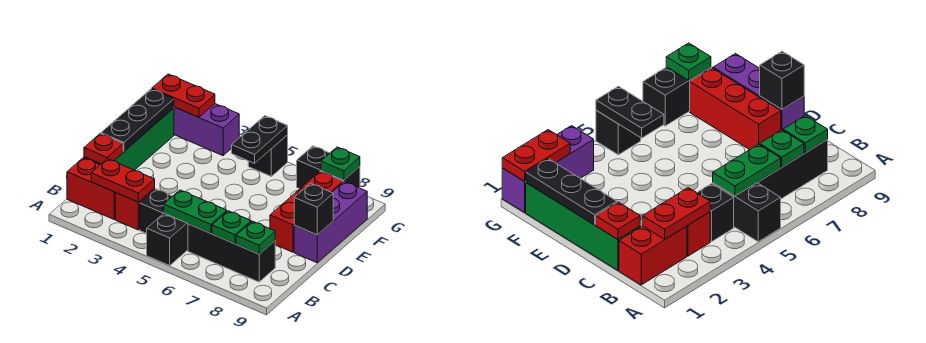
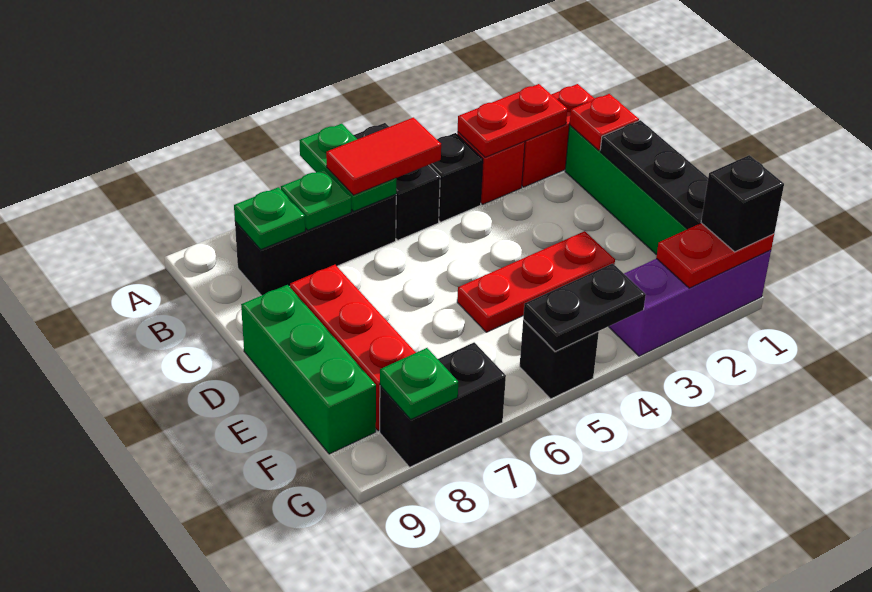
green plate B5:B6 level 2 -> green plate A6:B6 level 2
none -> red tile B5:B6 level 3
purple brick D9:F9 level 1 -> green brick D9:F9 level 1
black brick D9 level 2 -> black brick G1 level 3
none -> red plate E3:E5 level 1
black plate F5:G5 level 2 -> black plate G4:G5 level 2

